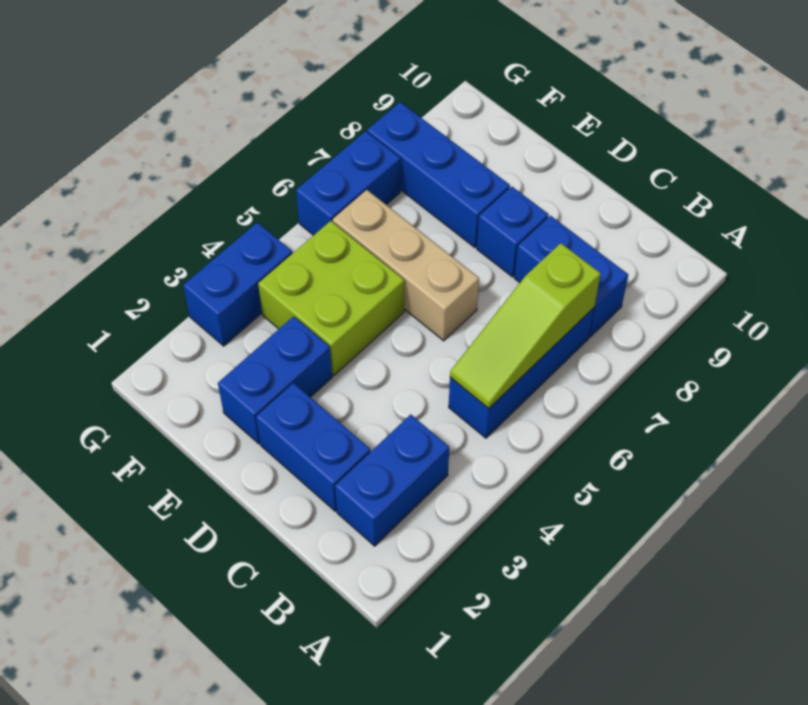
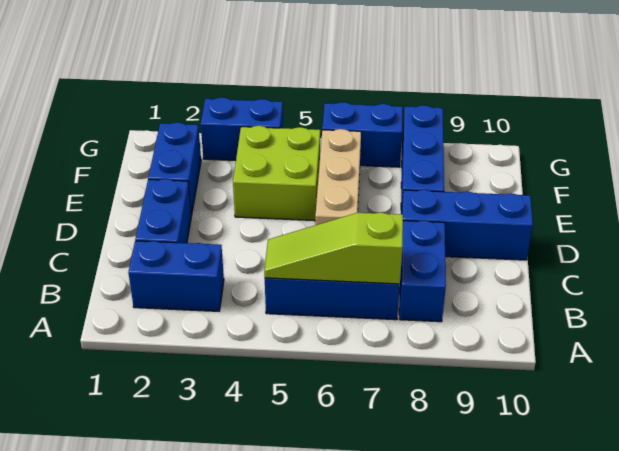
blue brick D8 level 1 -> blue brick D8:D10 level 1
blue brick E2:E3 level 1 -> blue brick E2:F2 level 1

